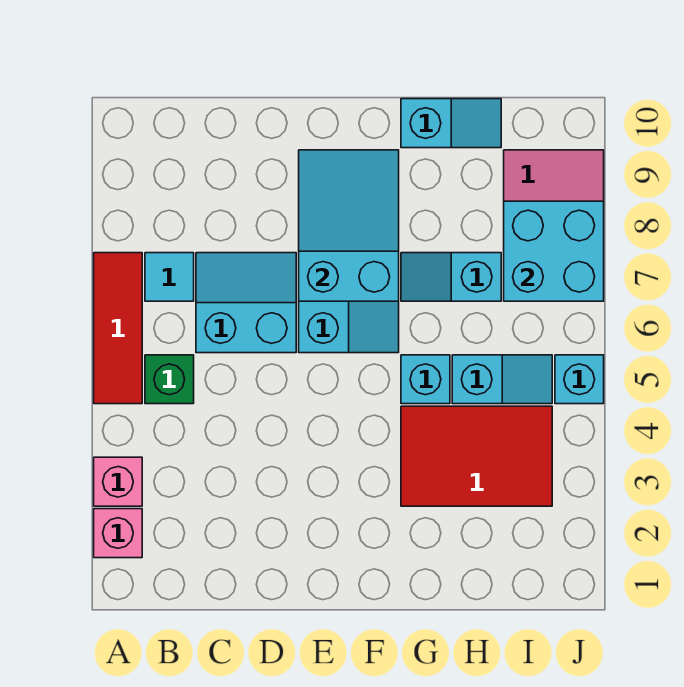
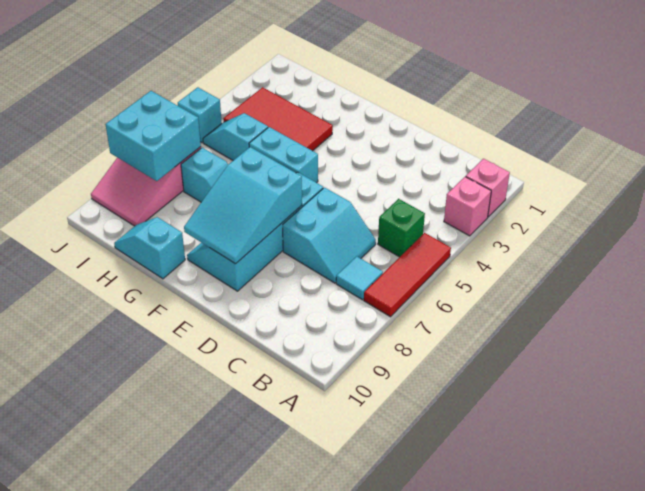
cyan slope C6:D7 level 1 top 6 -> cyan slope C6:D7 level 1 top D
cyan brick G5 level 1 -> cyan brick F5:G5 level 1

